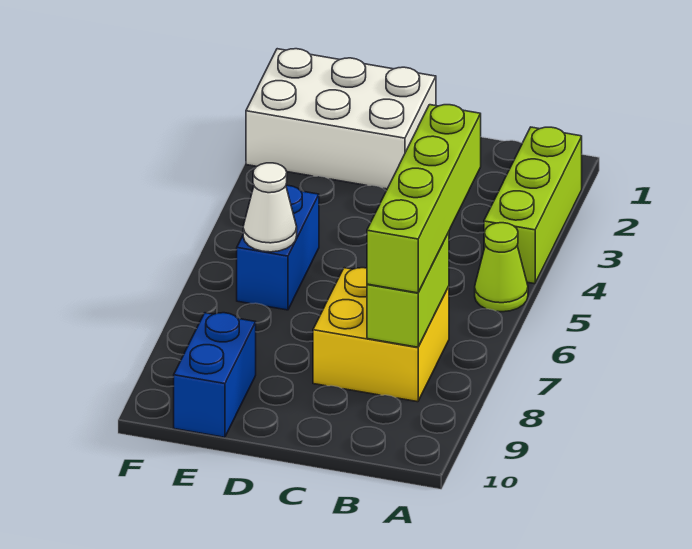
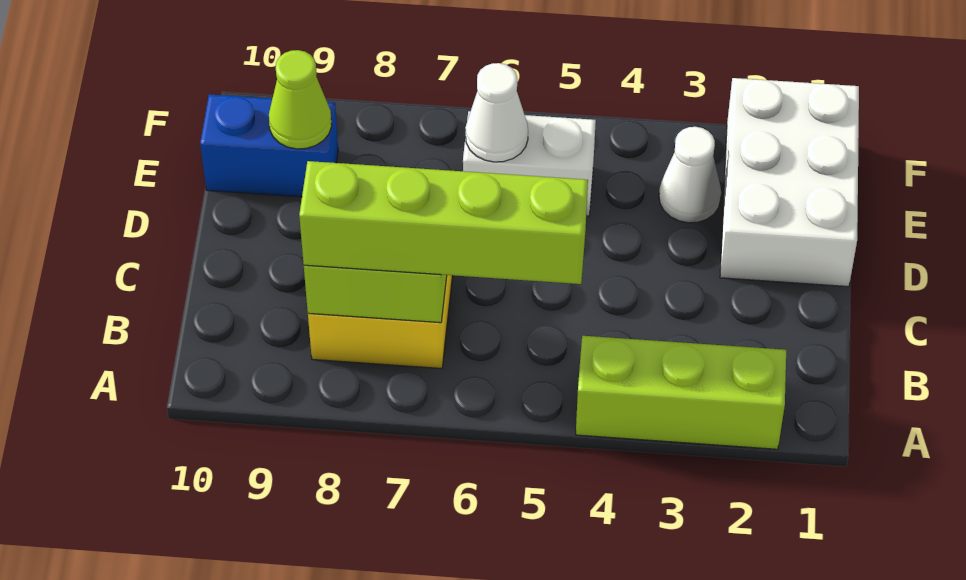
lime cone A5 level 1 -> lime cone E9 level 2
none -> white cone E3 level 1
blue brick E5:E6 level 1 -> white brick E5:E6 level 1

